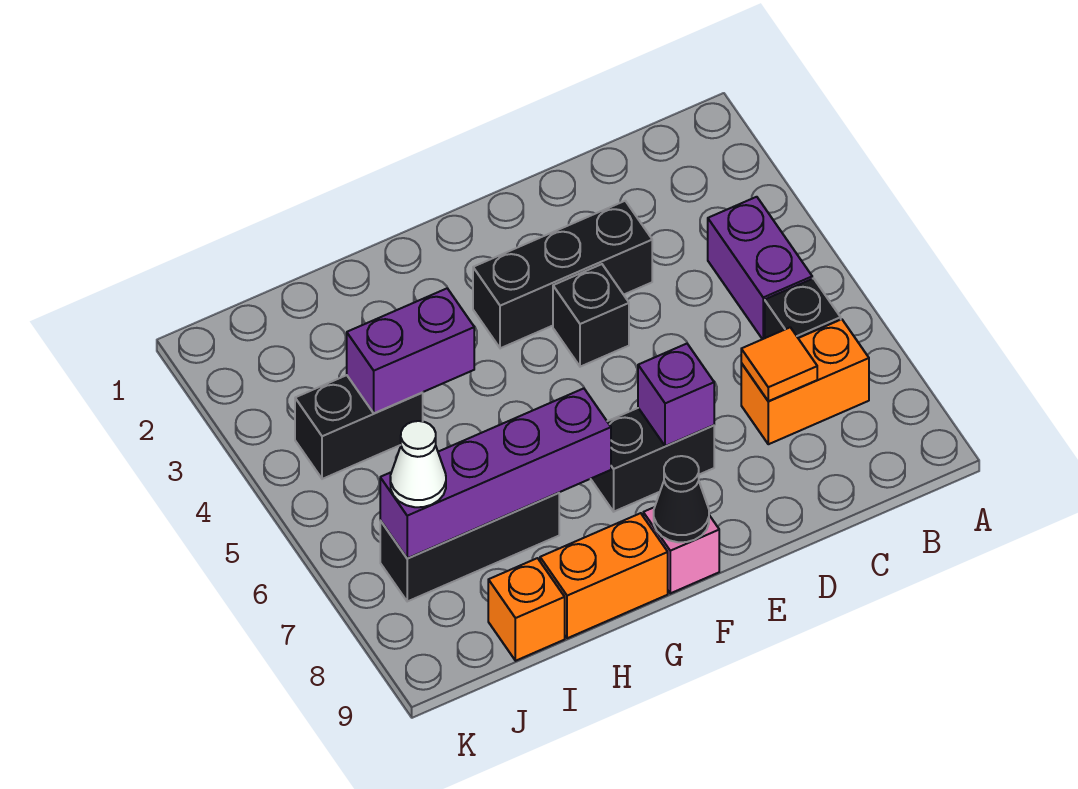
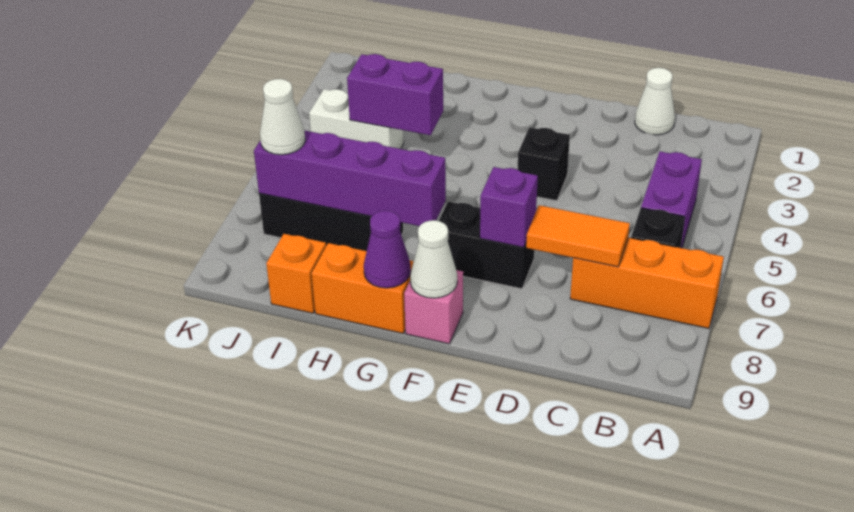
orange brick B7:C7 level 1 -> orange brick A7:C7 level 1
none -> white cone C1 level 1
orange tile C7 level 2 -> orange tile C7:D7 level 2
black brick D3:F3 level 1 -> none
black cone F9 level 2 -> white cone F9 level 2
none -> purple cone G9 level 2
black brick I4:J4 level 1 -> white brick I4:J4 level 1

